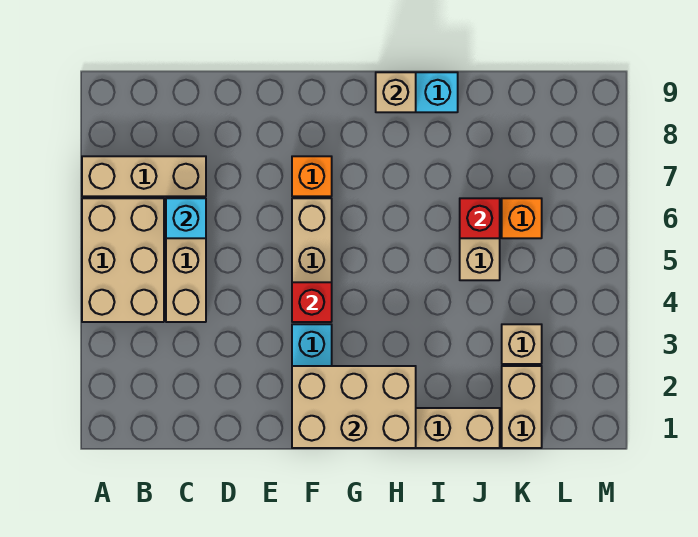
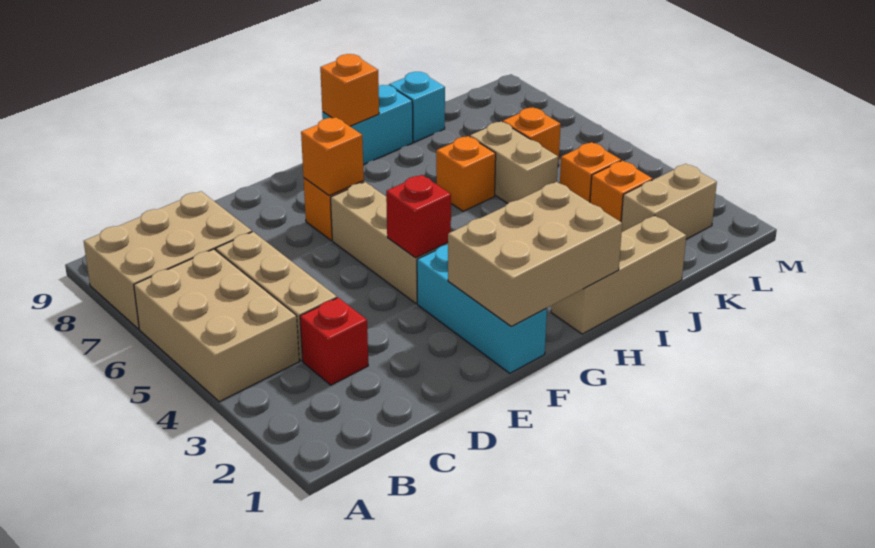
tan brick A7:C7 level 1 -> tan brick A7:C8 level 1
cyan brick C6 level 2 -> cyan brick J9 level 1
none -> orange brick F7 level 2
tan brick H9 level 2 -> orange brick H9 level 2
none -> orange brick I6 level 1
red brick J6 level 2 -> red brick C3 level 1
tan brick K1:K2 level 1 -> tan brick K2:L2 level 1
tan brick K3 level 1 -> orange brick K3 level 1
none -> orange brick K4 level 1

